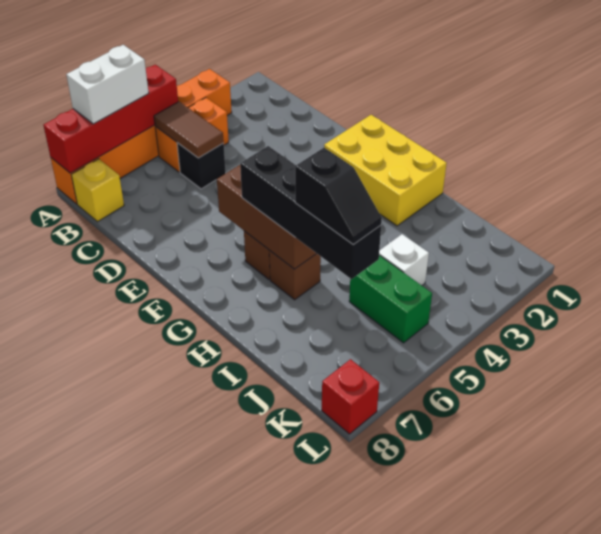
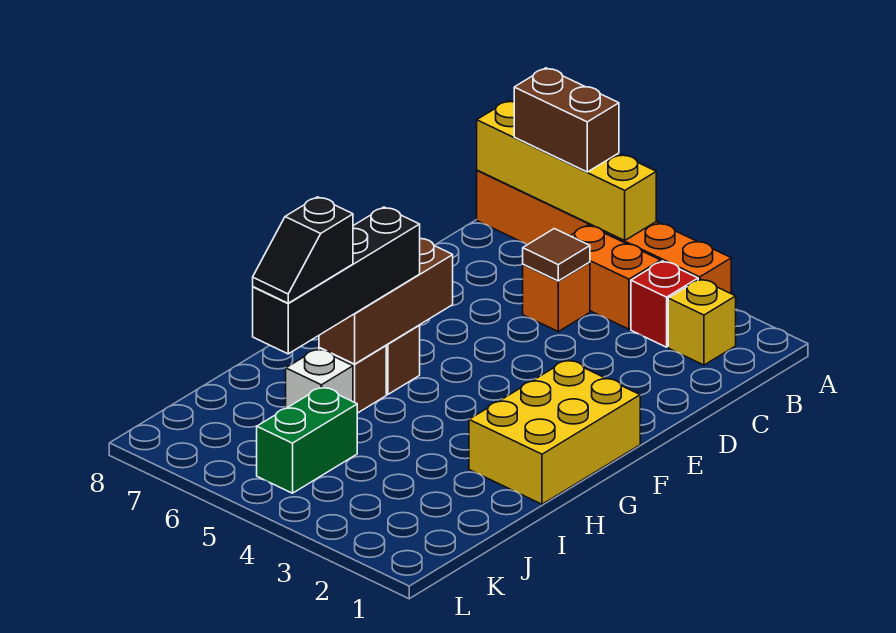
red brick A5:A8 level 2 -> yellow brick A5:A8 level 2
white brick A6:A7 level 3 -> brown brick A6:A7 level 3
brown tile B5:C5 level 2 -> brown tile C5 level 2
yellow brick B8 level 1 -> yellow brick B2 level 1
black brick C5 level 1 -> orange brick C5 level 1
white brick J4 level 1 -> white brick I6 level 1
red brick L8 level 1 -> red brick B3 level 1

